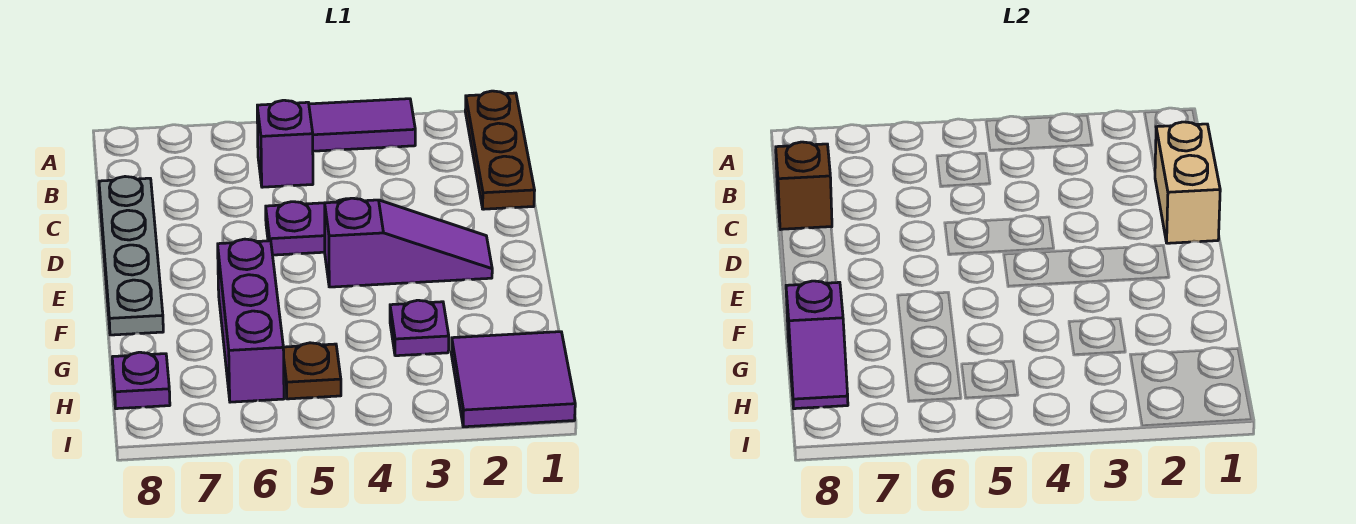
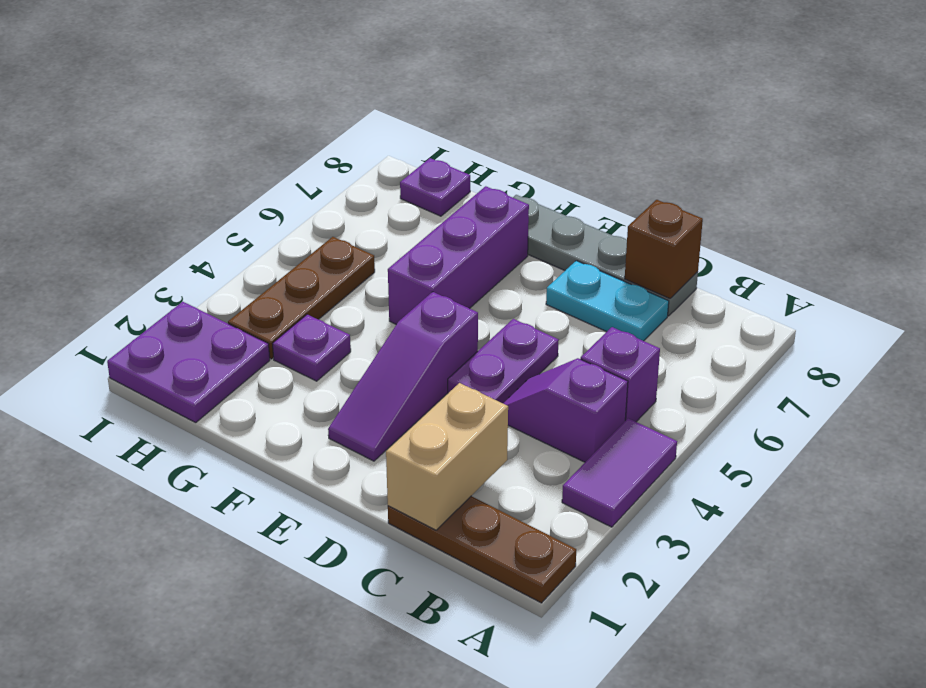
tan brick C1:D1 level 2 -> tan brick C1:C2 level 2
none -> cyan plate C7:D7 level 1
purple brick F6:H6 level 1 -> purple brick F5:F7 level 1
purple slope G8:H8 level 2 top G -> purple slope B4:C4 level 1 top B
purple tile H1:I2 level 1 -> purple plate H1:I2 level 1
brown plate H5 level 1 -> brown plate H3:H5 level 1

